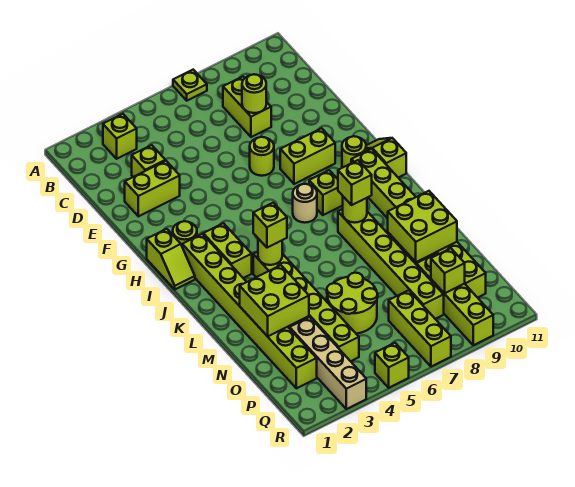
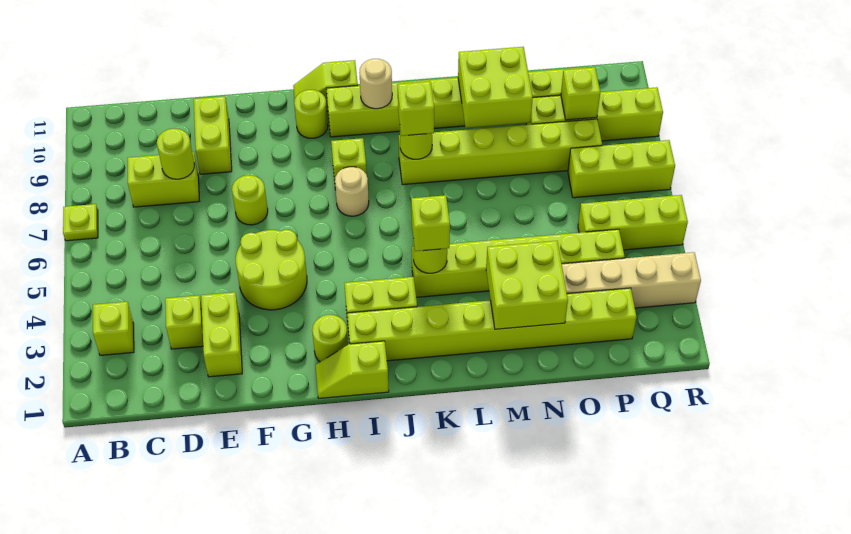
lime brick G8:G9 level 1 -> lime brick E9:E10 level 1
lime slope H1:I1 level 1 top H -> lime slope H1:I1 level 1 top I
none -> tan round brick J10 level 2
lime round brick N5:O6 level 1 -> lime round brick F4:G5 level 1
lime brick R5 level 1 -> lime brick P5:R5 level 1

